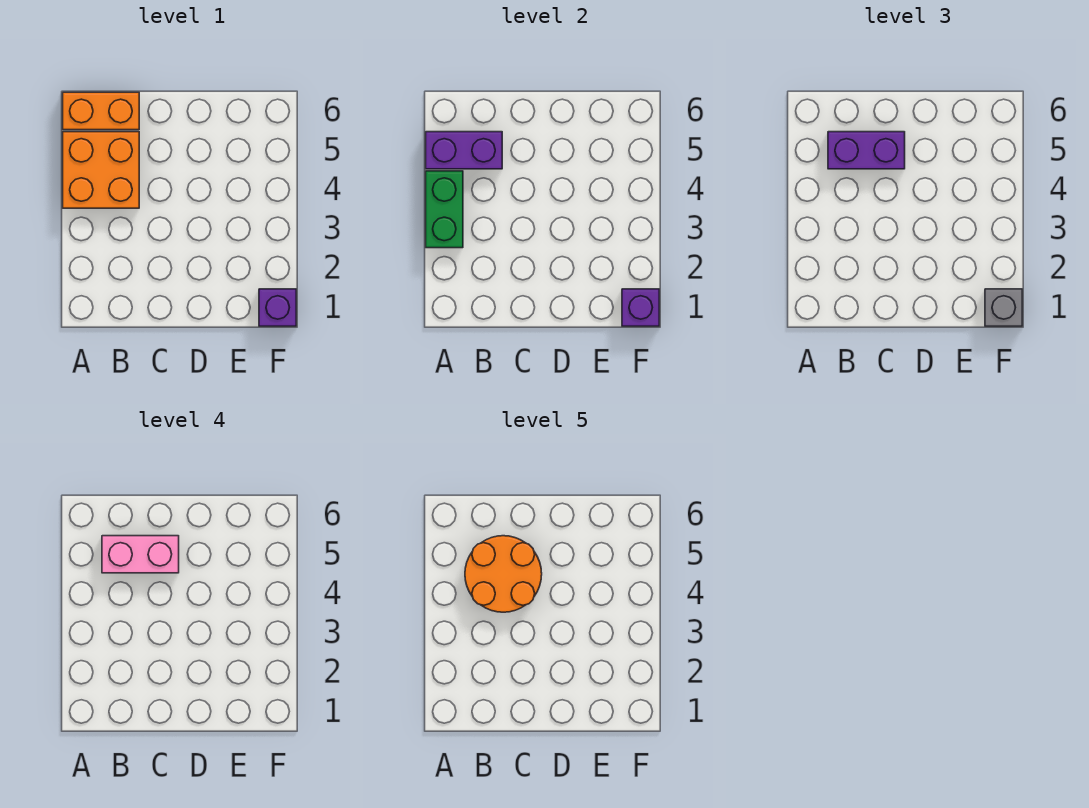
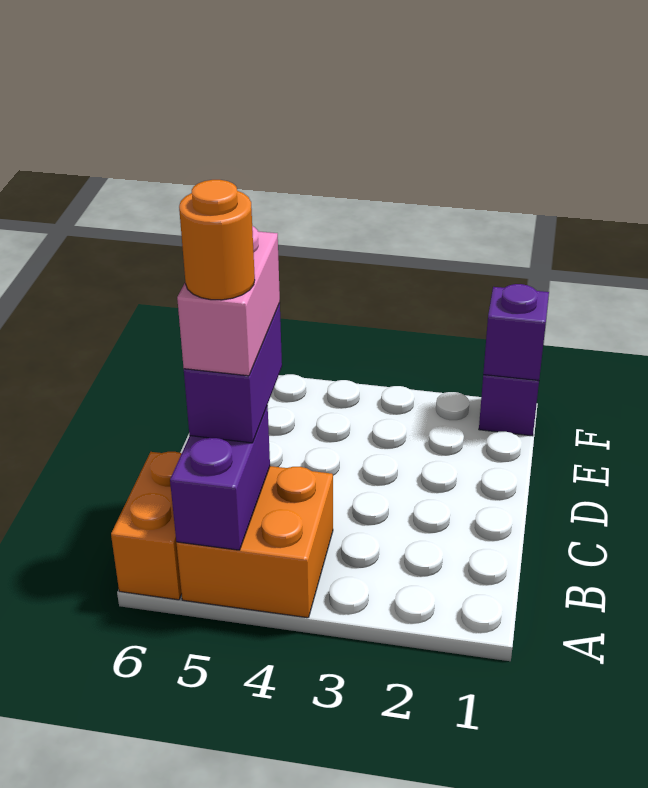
green brick A3:A4 level 2 -> none
orange round brick B4:C5 level 5 -> orange round brick B5 level 5
grey brick F1 level 3 -> none

